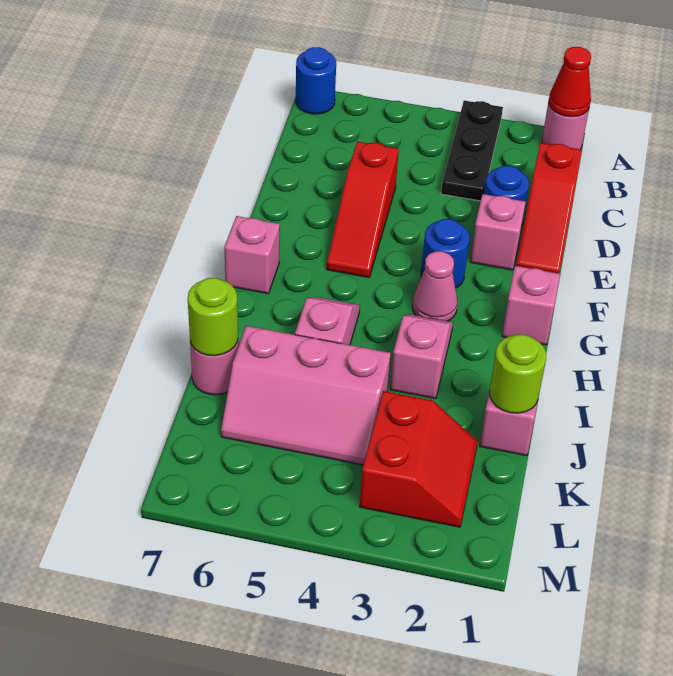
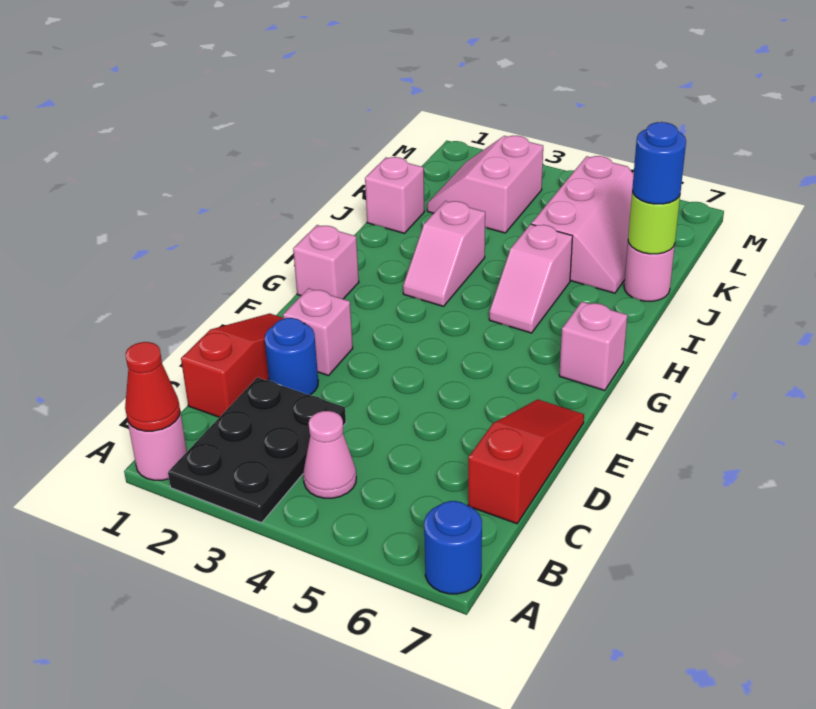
black plate A3:C3 level 1 -> black plate A2:C3 level 1
red slope D5:F5 level 1 top D -> red slope C7:E7 level 1 top C
blue round brick F3 level 1 -> blue round brick J7 level 3
pink cone G3 level 1 -> pink cone B4 level 1
lime round brick J1 level 2 -> none
pink slope J4:K6 level 1 top J -> pink slope J5:L6 level 1 top 5
red slope K2:L3 level 1 top 3 -> pink slope K2:L3 level 1 top 3

